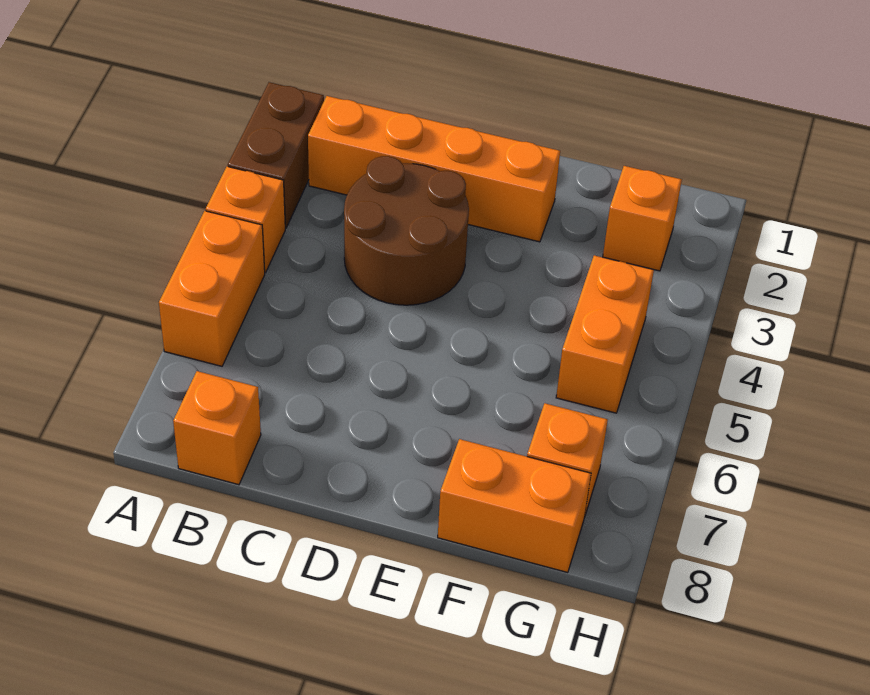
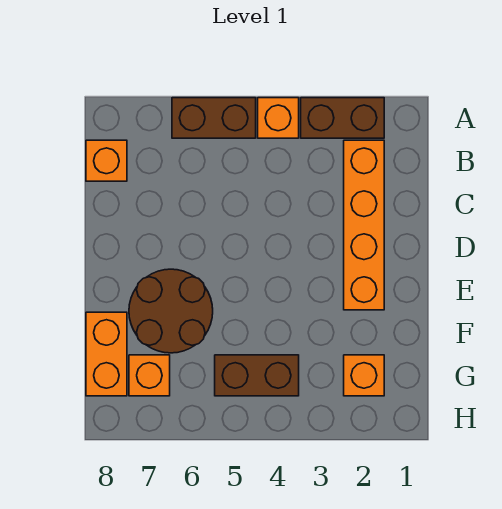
orange brick A5:A6 level 1 -> brown brick A5:A6 level 1
brown round brick C3:D4 level 1 -> brown round brick E6:F7 level 1
orange brick G4:G5 level 1 -> brown brick G4:G5 level 1

